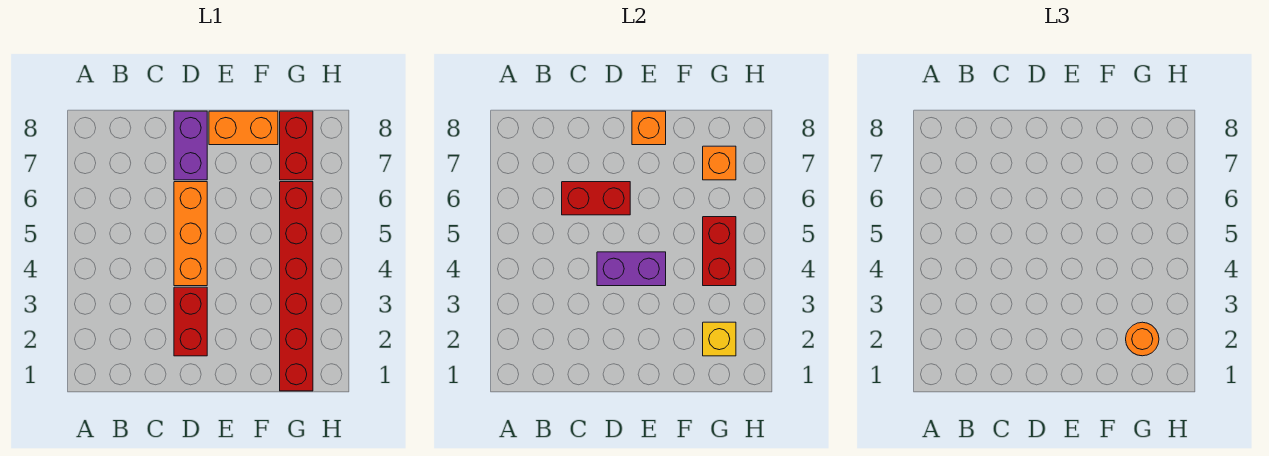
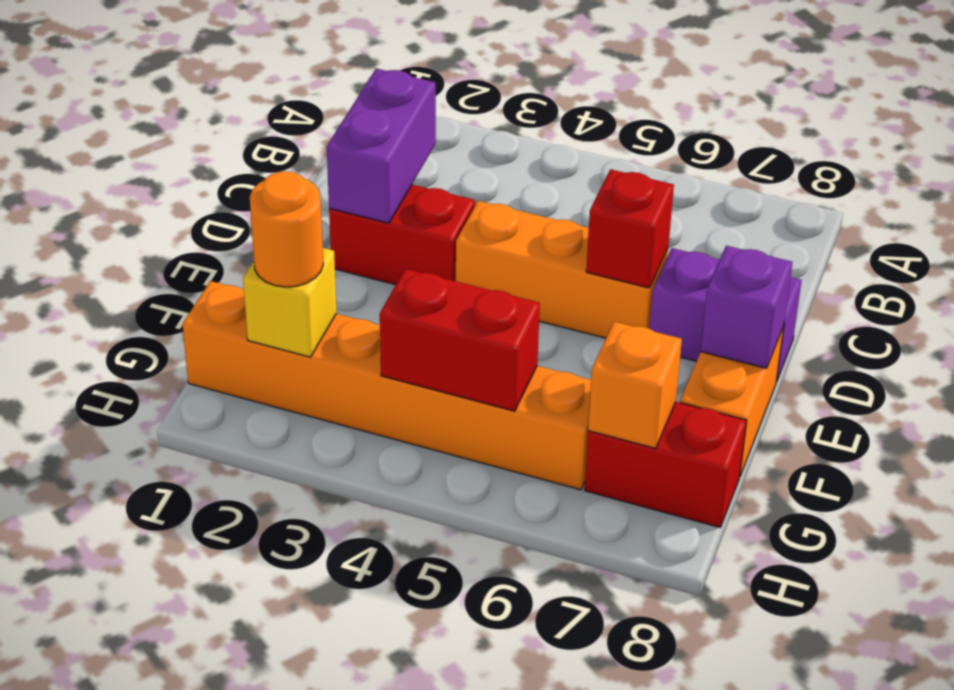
red brick C6:D6 level 2 -> red brick D6 level 2
purple brick D4:E4 level 2 -> purple brick C2:D2 level 2
orange brick E8 level 2 -> purple brick E8 level 2
red brick G1:G6 level 1 -> orange brick G1:G6 level 1

